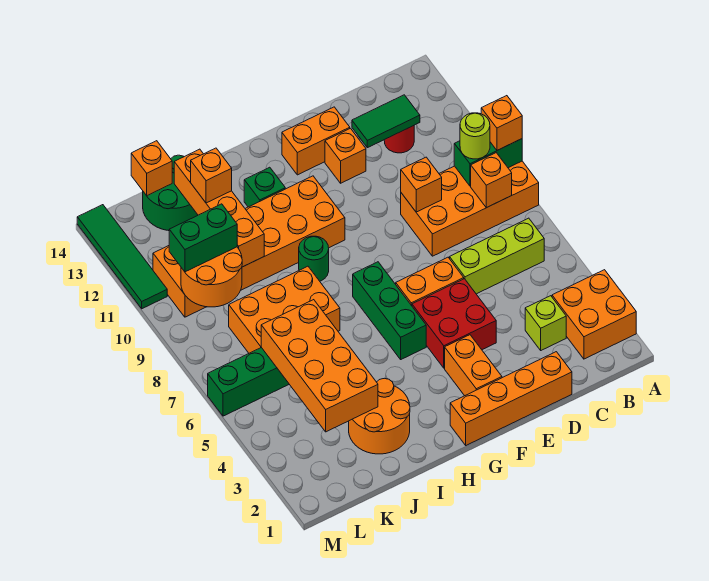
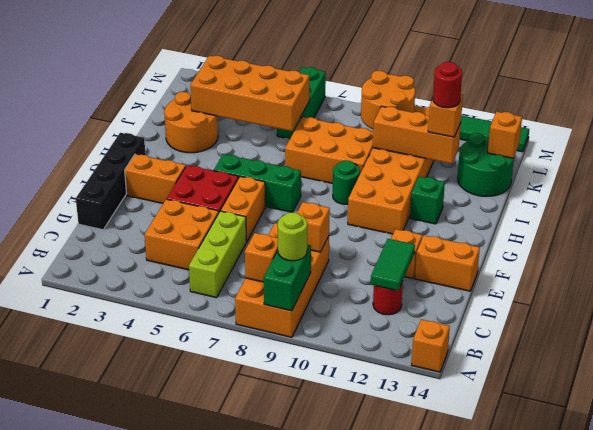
orange brick A2:B3 level 1 -> orange brick C4:D5 level 1
orange brick A9 level 3 -> orange brick A14 level 1
lime brick C3 level 1 -> none
orange brick D1:G1 level 1 -> black brick D1:G1 level 1
orange brick E13:F13 level 1 -> orange brick E13:E14 level 1
orange brick I7:K8 level 1 -> orange brick I7:J9 level 1
orange brick J10:J13 level 2 -> orange brick J10:J12 level 2
none -> red round brick J12 level 4
green brick K10:L10 level 3 -> none

